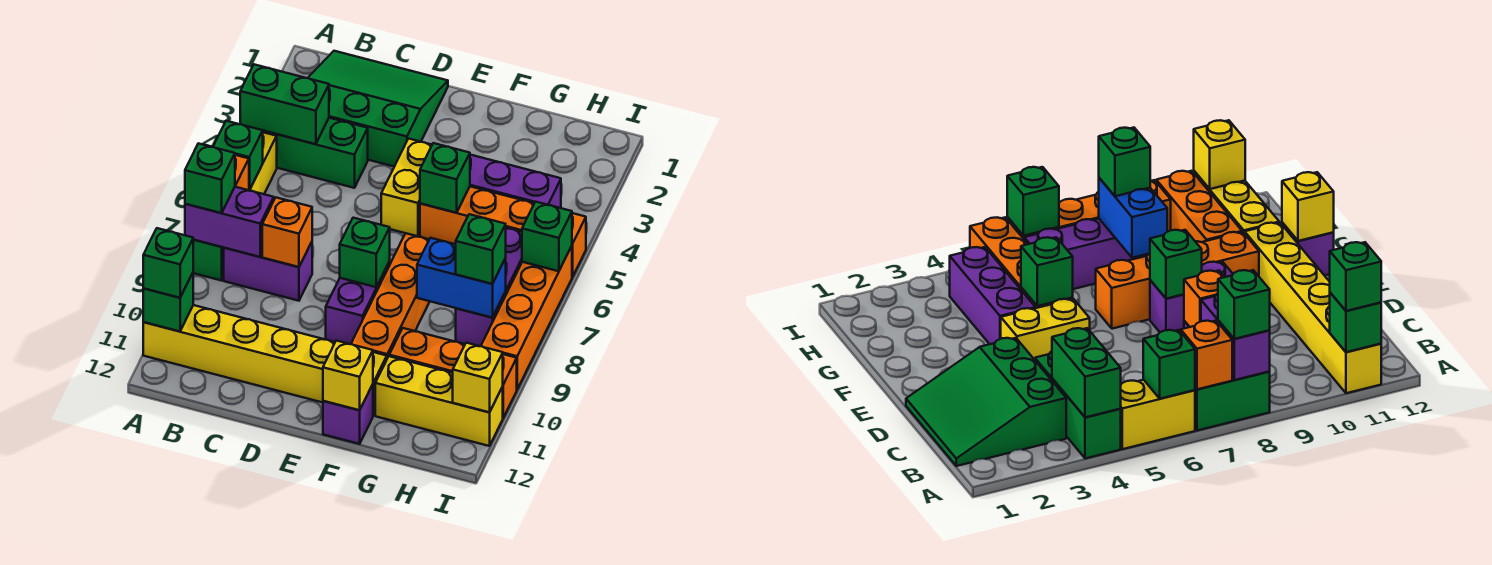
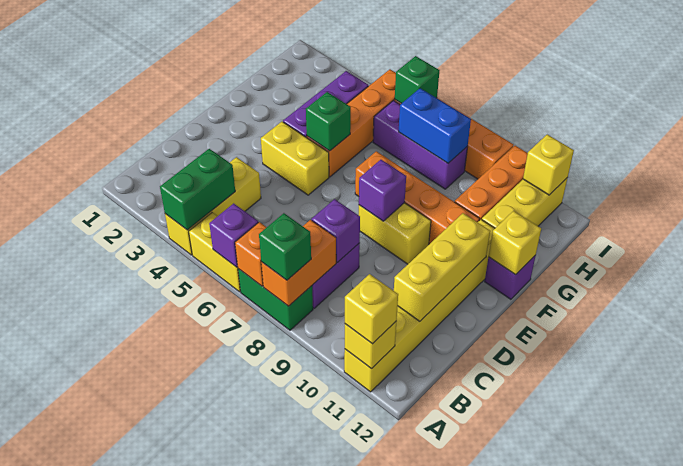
green brick A4:C4 level 1 -> yellow brick A4:C4 level 1
green brick A6 level 2 -> purple brick A6 level 2
purple brick A8:B8 level 2 -> orange brick A8:B8 level 2
green brick A11 level 2 -> yellow brick A11 level 2
green brick A11 level 3 -> yellow brick A11 level 3
green slope B1:D3 level 1 top 3 -> none
orange brick C8 level 2 -> purple brick C8 level 2
none -> yellow brick C11:E11 level 2
purple brick E8:E9 level 1 -> yellow brick E8:E9 level 1
green brick E8 level 2 -> purple brick E8 level 2
blue brick G8:H8 level 2 -> blue brick H7:H8 level 2
green brick H8 level 3 -> none

